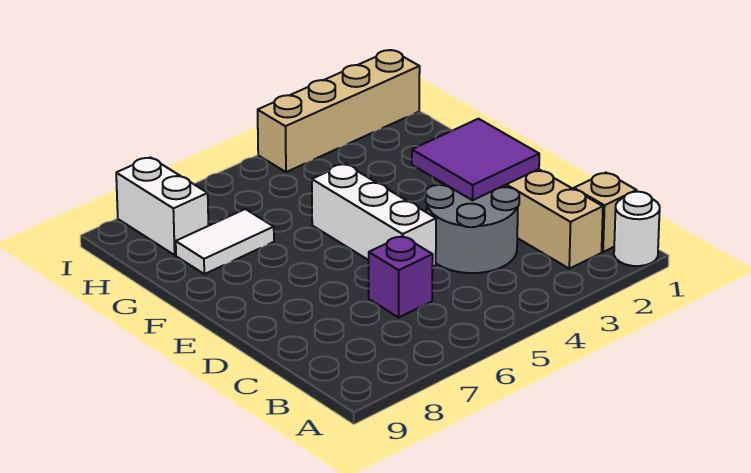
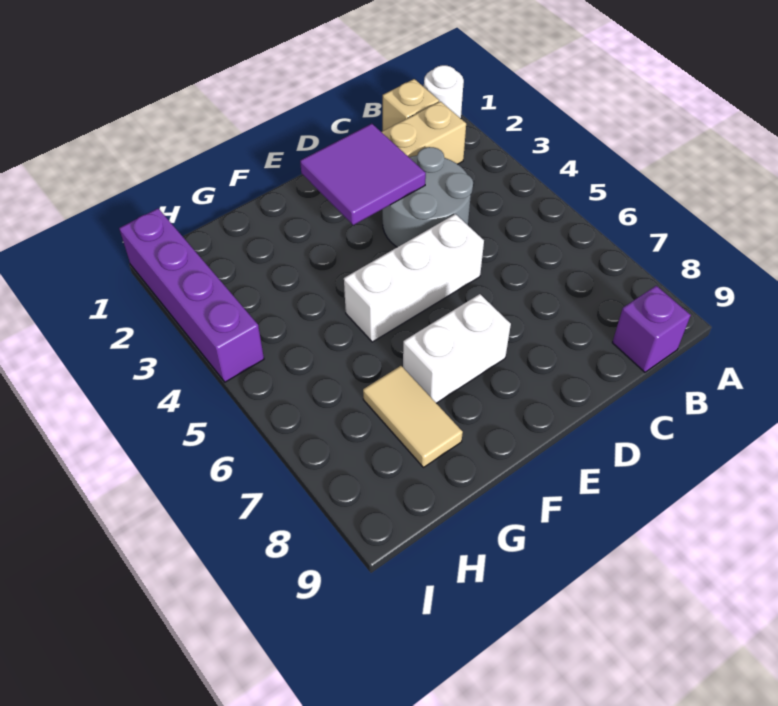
purple brick C6 level 1 -> purple brick B9 level 1
white tile G7:G8 level 1 -> tan tile G7:G8 level 1
white brick H8:I8 level 1 -> white brick E7:F7 level 1
tan brick I1:I4 level 1 -> purple brick I1:I4 level 1

